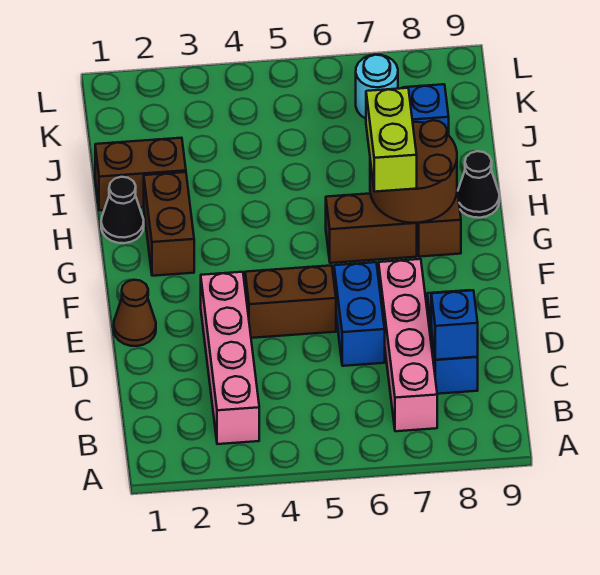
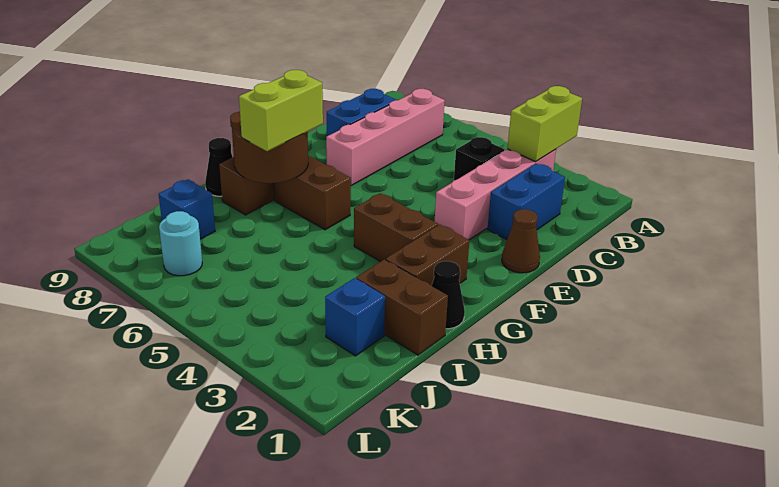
none -> lime brick A3:B3 level 2
none -> black brick C4 level 1
blue brick C8 level 2 -> blue brick J2 level 1
blue brick D6:E6 level 1 -> blue brick C2:D2 level 1
brown brick E4:E5 level 1 -> brown brick G3:G4 level 1

